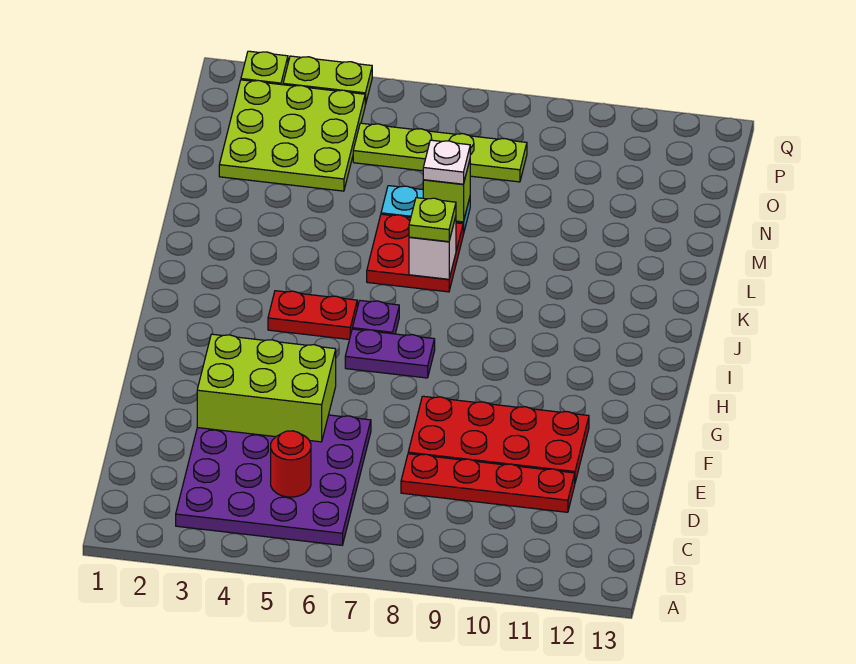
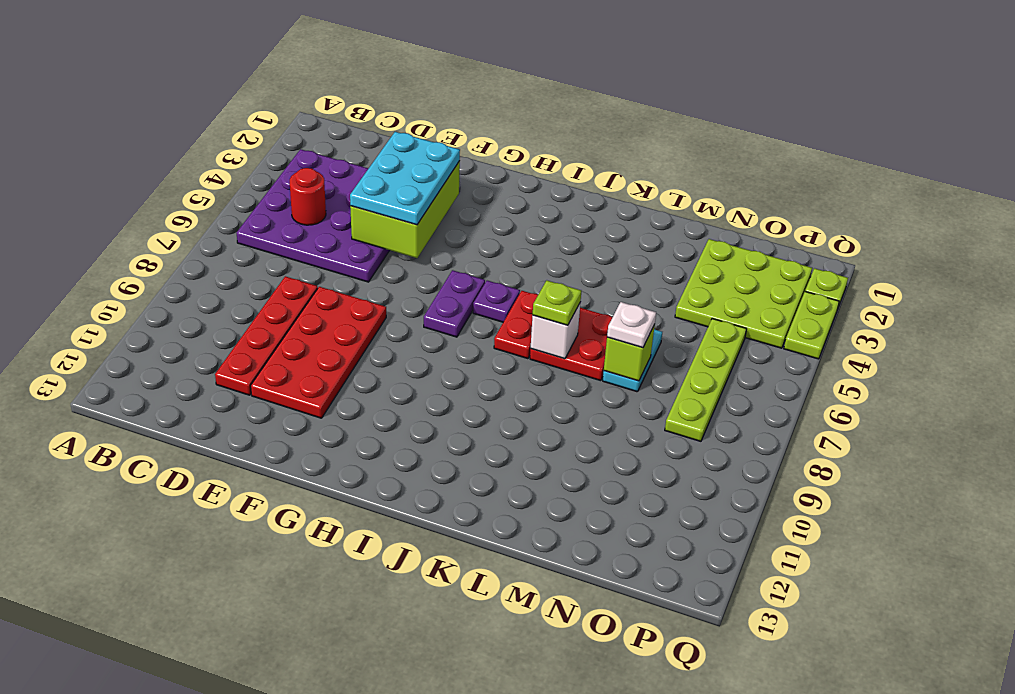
none -> cyan plate E3:F5 level 3
red plate I4:I5 level 1 -> red plate J6:J7 level 1

